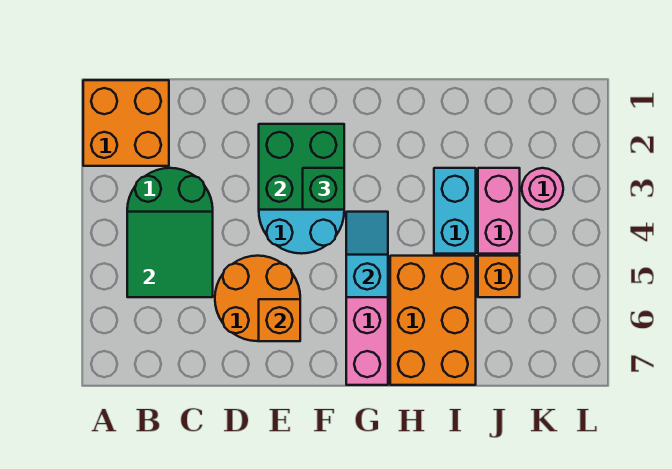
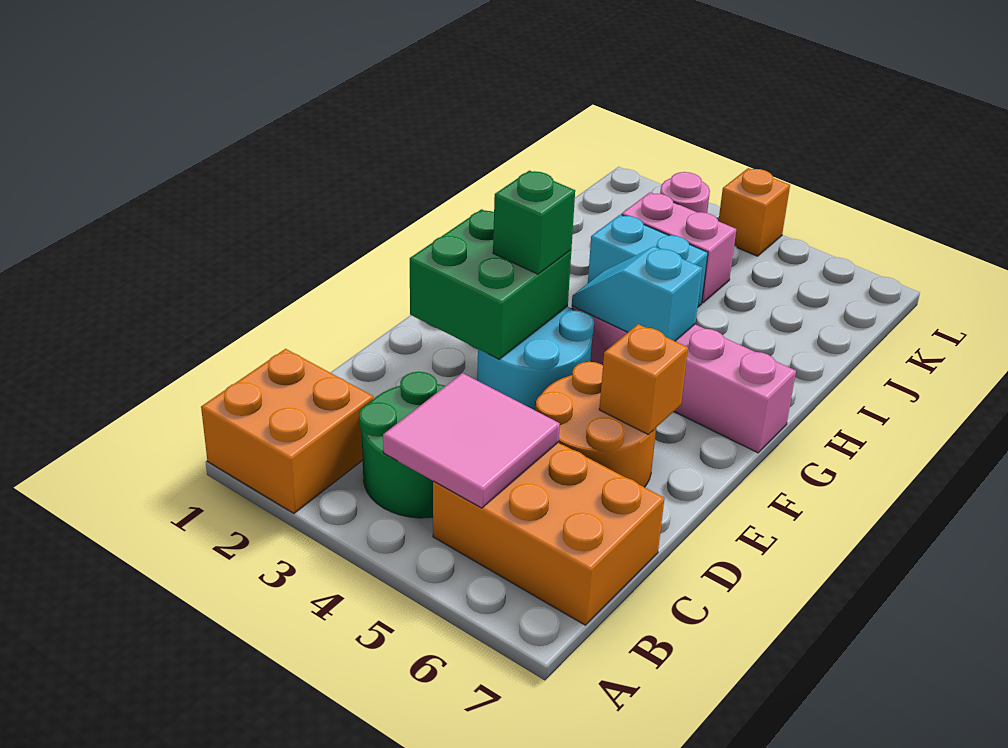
green tile B4:C5 level 2 -> pink tile B4:C5 level 2
orange brick H5:I7 level 1 -> orange brick B5:C7 level 1
orange brick J5 level 1 -> orange brick L4 level 1

